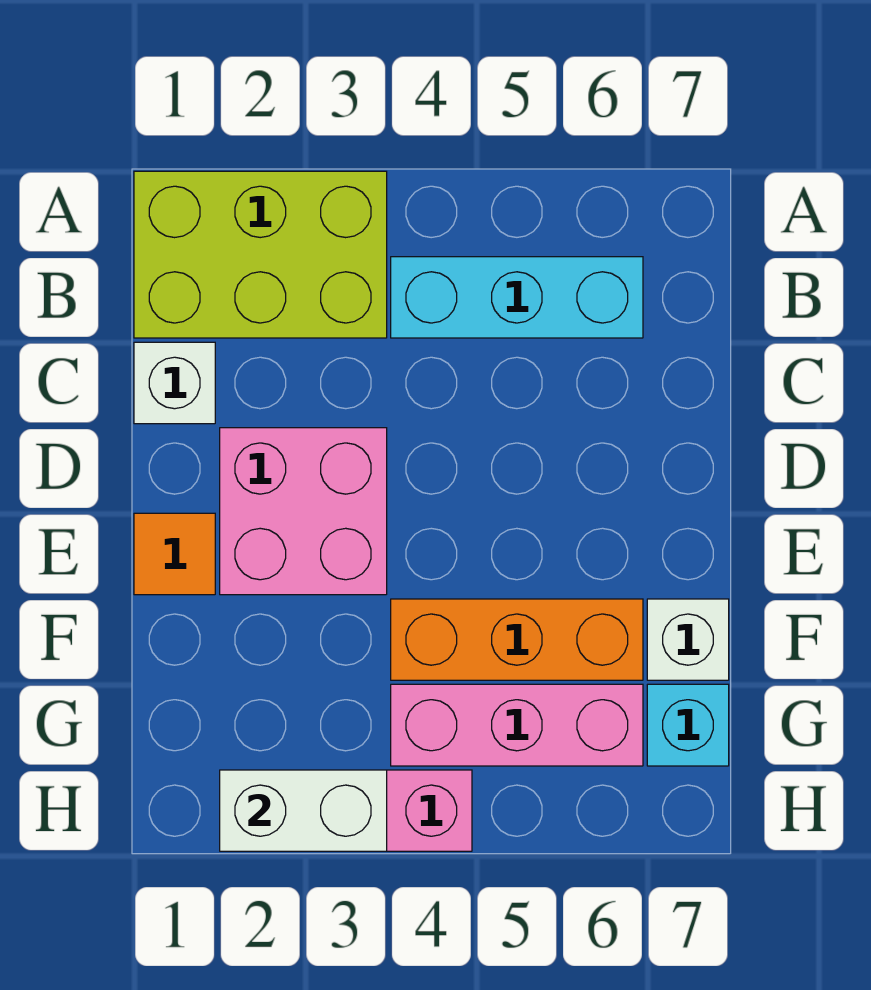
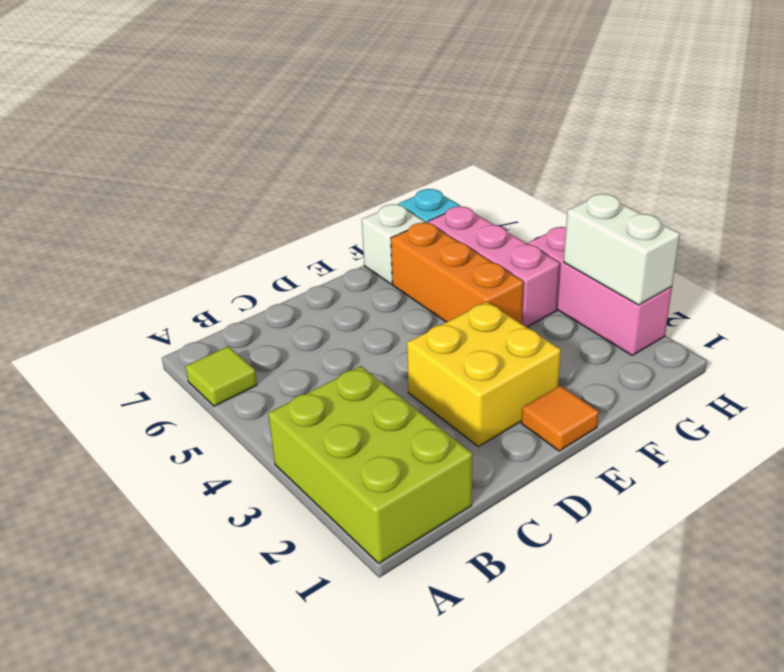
none -> lime tile A6 level 1
cyan brick B4:B6 level 1 -> none
white brick C1 level 1 -> none
pink brick D2:E3 level 1 -> yellow brick D2:E3 level 1

